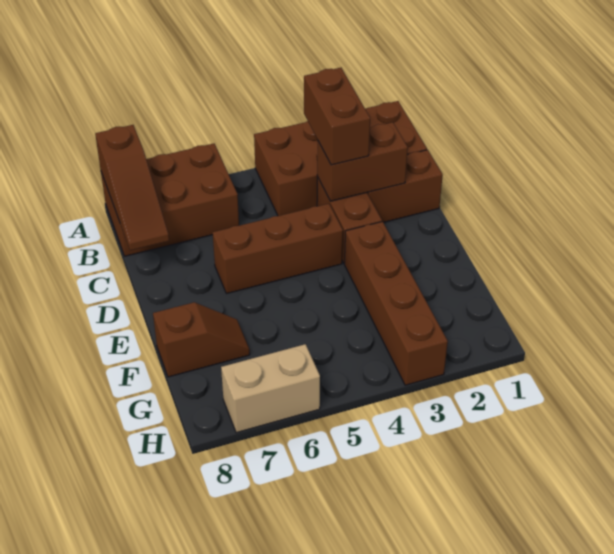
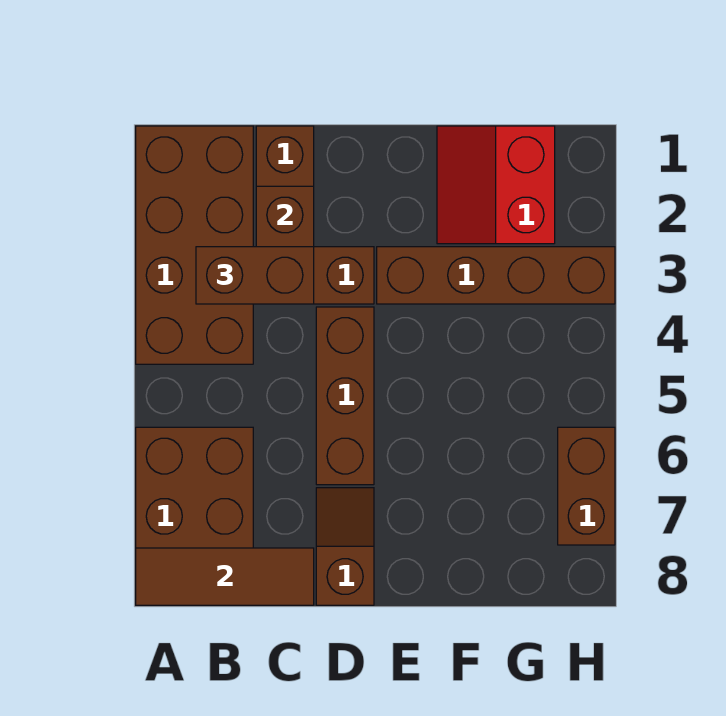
brown slope A8:C8 level 2 top A -> brown tile A8:C8 level 2
none -> red slope F1:G2 level 1 top G
brown slope F7:F8 level 1 top 8 -> brown slope D7:D8 level 1 top 8
tan brick H6:H7 level 1 -> brown brick H6:H7 level 1

